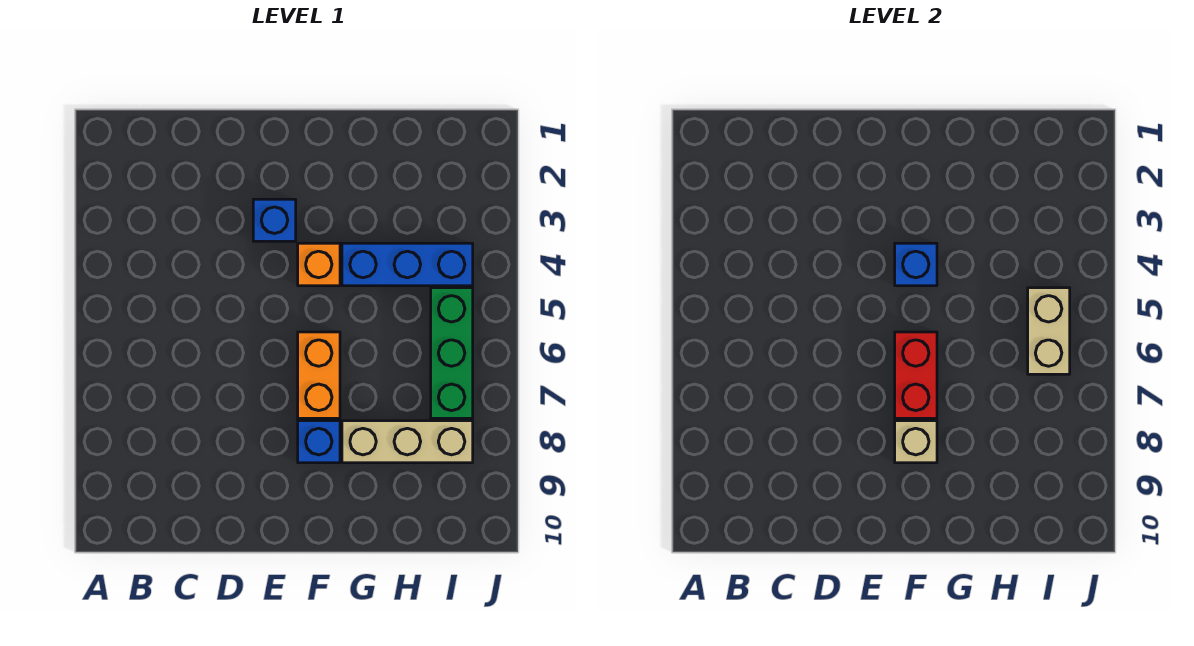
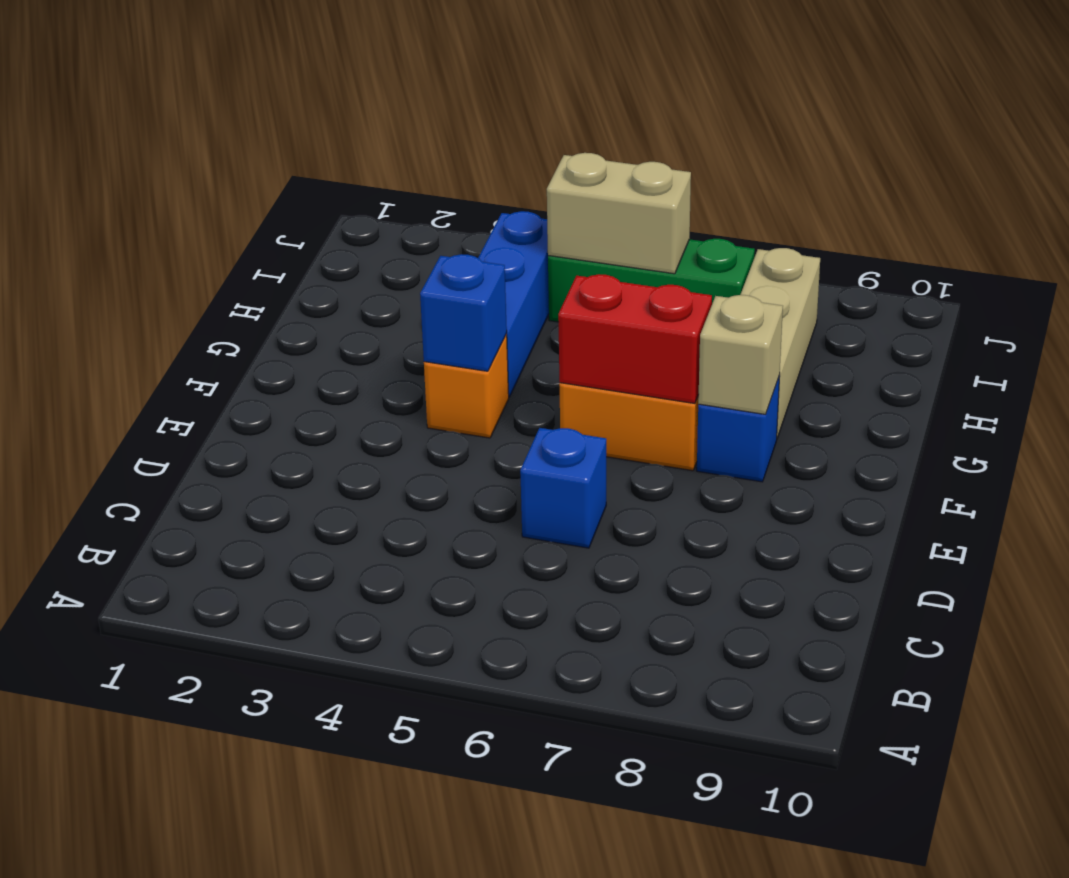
blue brick E3 level 1 -> blue brick D6 level 1

